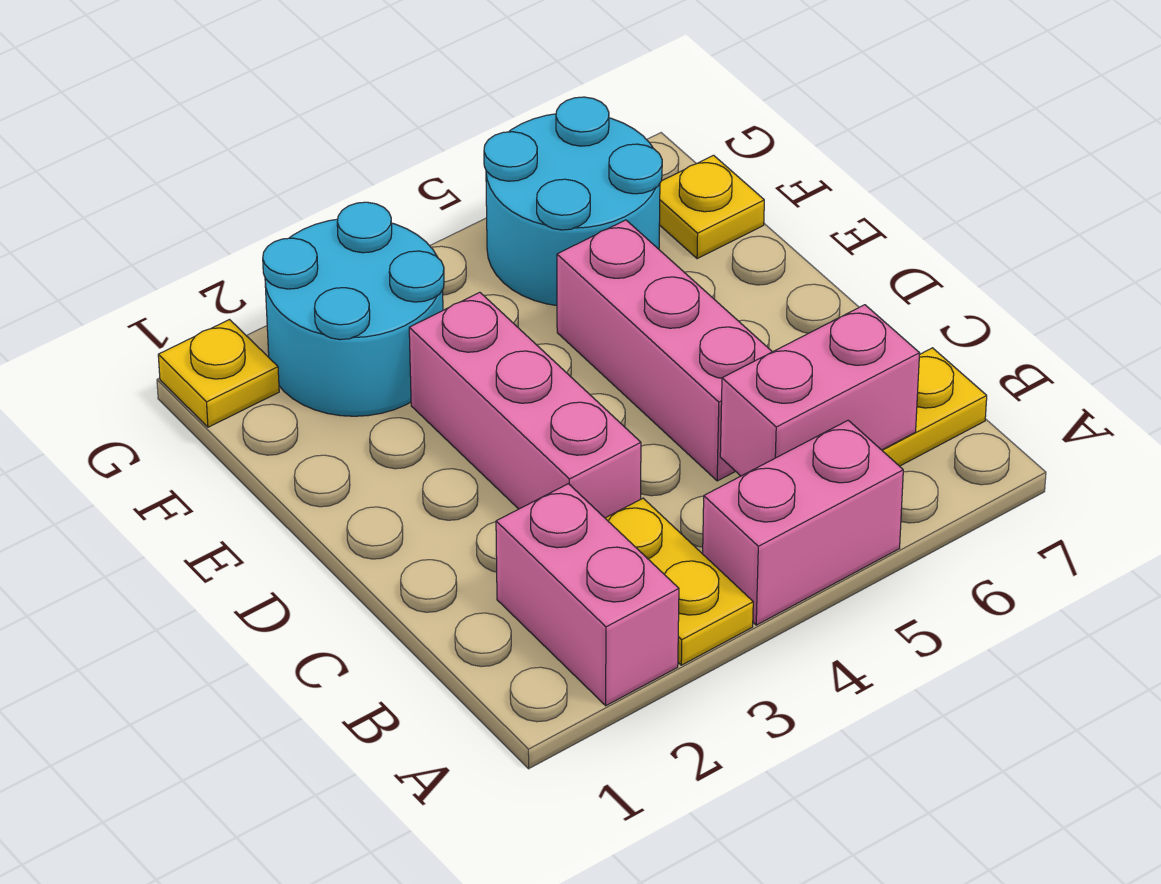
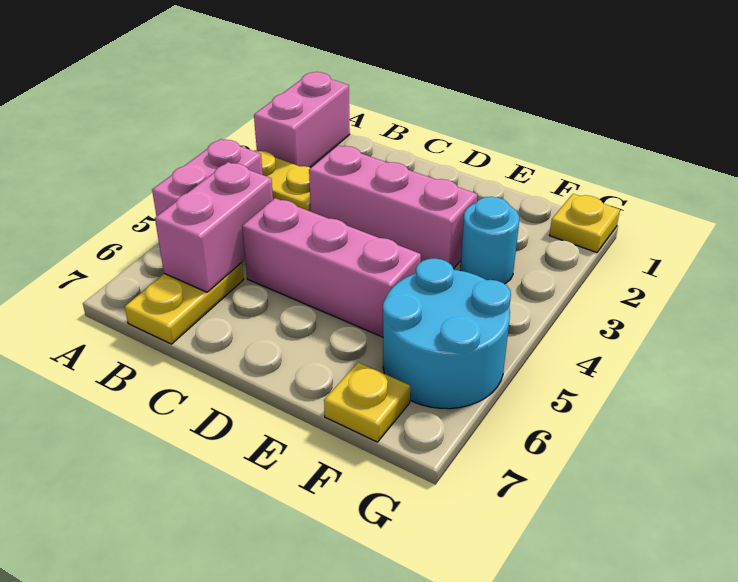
pink brick A2:B2 level 1 -> pink brick A1:A2 level 1
cyan round brick F2:G3 level 1 -> cyan round brick F3 level 1

